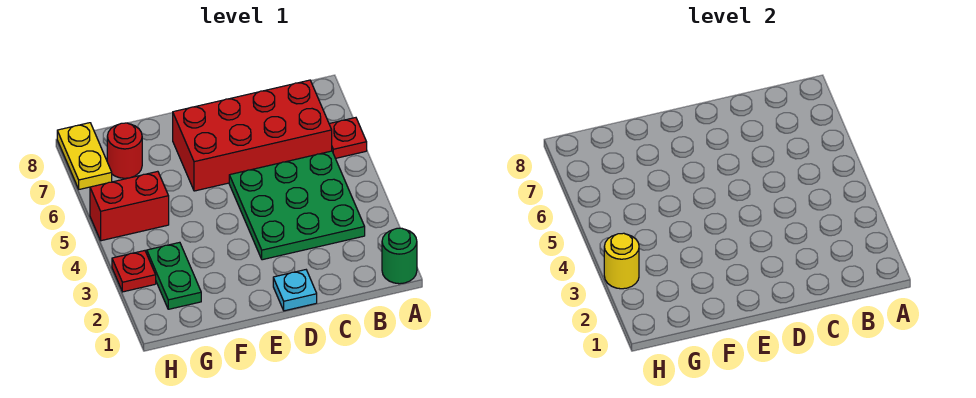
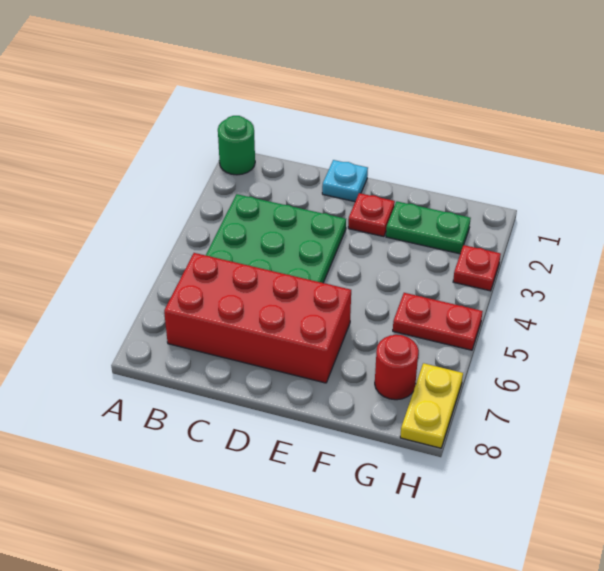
red plate A6 level 1 -> red plate E2 level 1
green plate G2:G3 level 1 -> green plate F2:G2 level 1
red brick G5:H5 level 1 -> red plate G5:H5 level 1
yellow round brick H3 level 2 -> none

